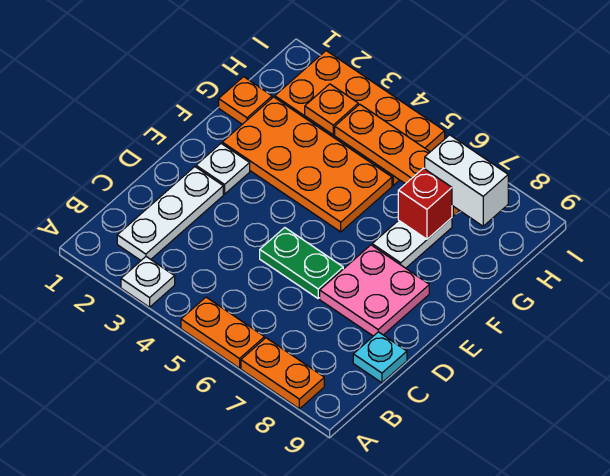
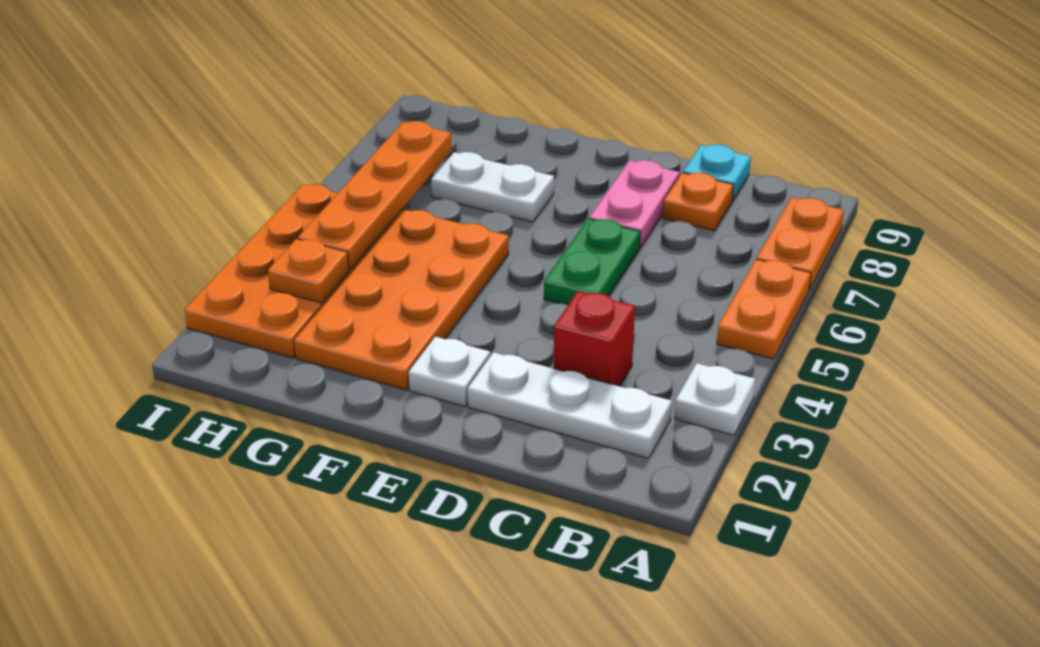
pink plate D7:E8 level 1 -> pink plate D7:D8 level 1
orange plate G1 level 1 -> orange plate C8 level 1
red brick G7 level 2 -> red brick C3 level 1
white brick H7:H8 level 3 -> none

